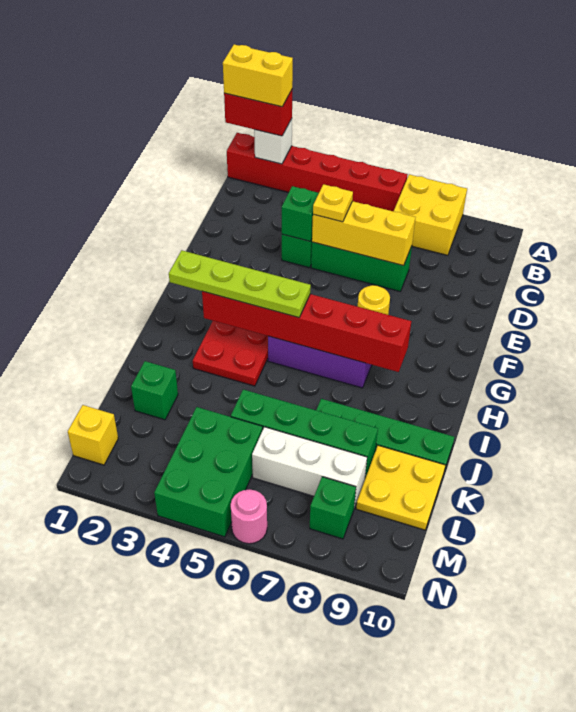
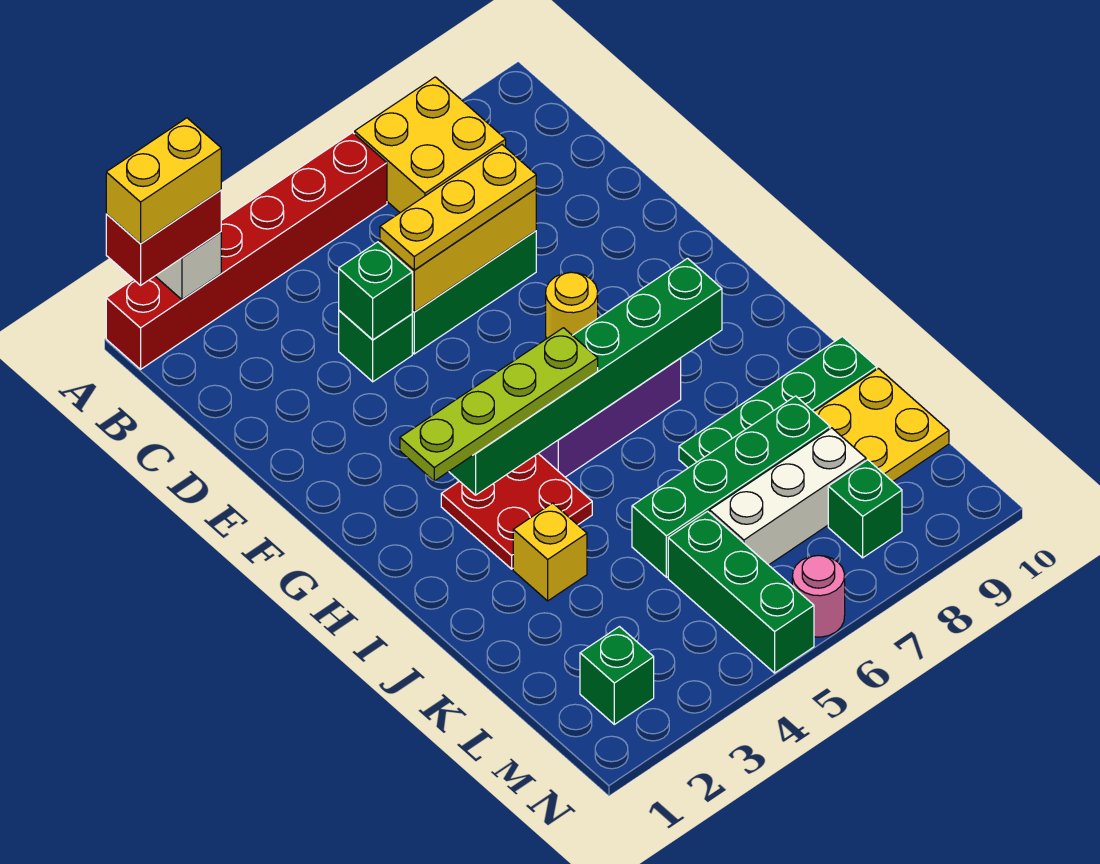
yellow plate D5 level 3 -> yellow plate D5:D7 level 3
red brick H3:H8 level 2 -> green brick H3:H8 level 2
green brick K2 level 1 -> green brick M2 level 1
green brick L4:N5 level 1 -> green brick L5:N5 level 1
yellow brick M1 level 1 -> yellow brick J3 level 1

